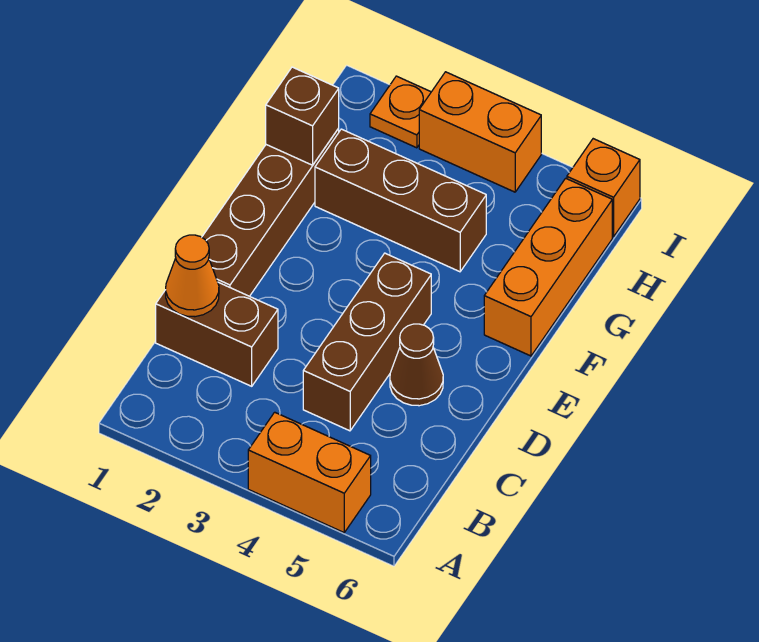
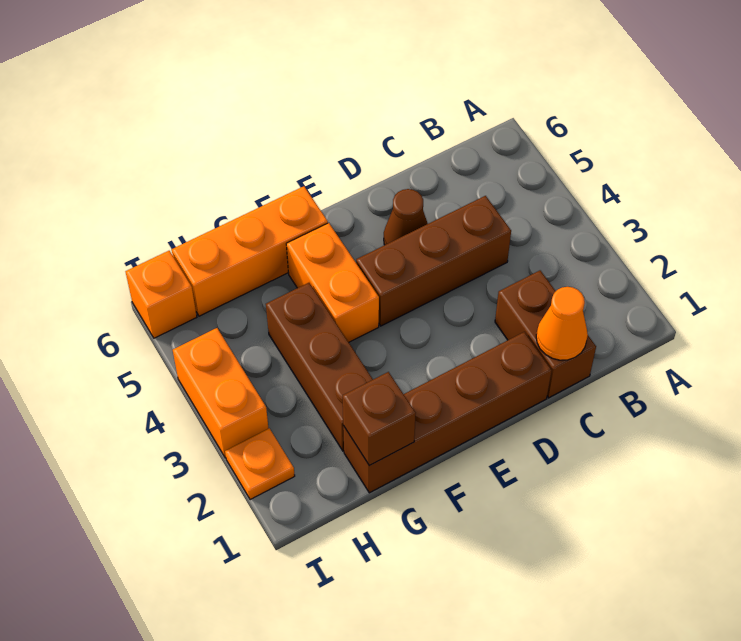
orange brick A4:A5 level 1 -> orange brick F4:F5 level 1

